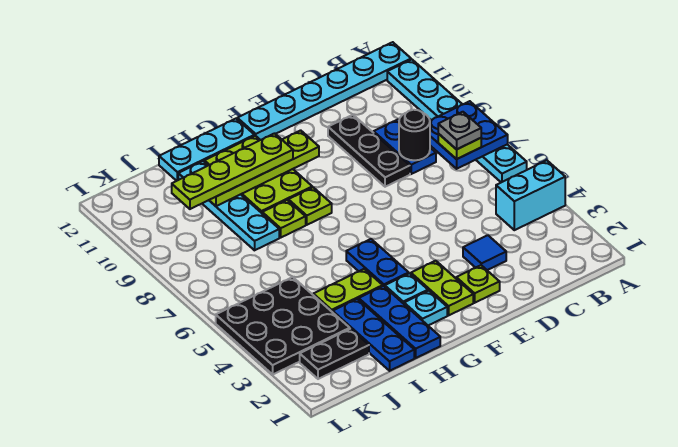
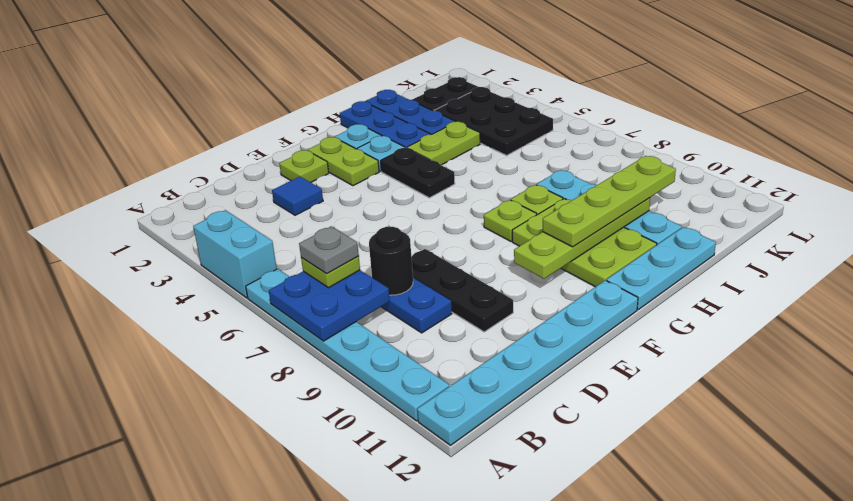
cyan brick A4:B4 level 1 -> cyan brick A4:A5 level 1
blue plate G4:G5 level 1 -> black plate G4:G5 level 1
black plate J3:L5 level 1 -> black plate J3:K5 level 1

